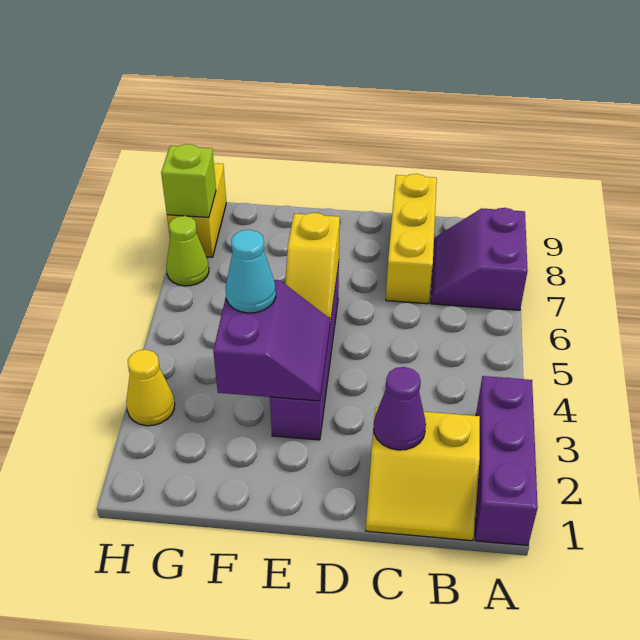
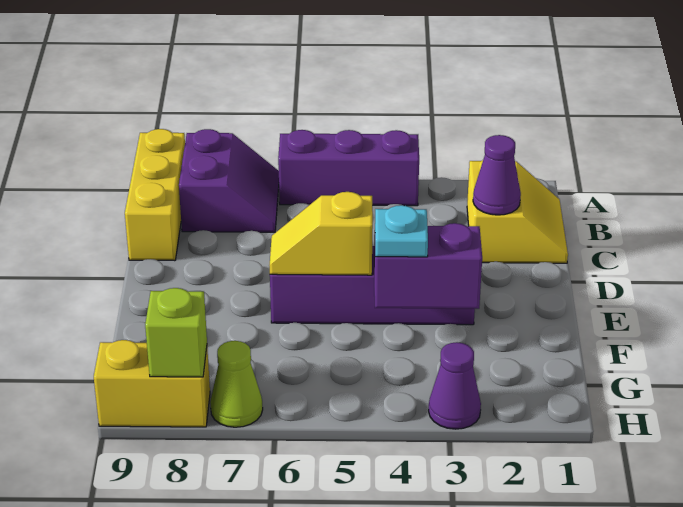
purple brick A1:A3 level 1 -> purple brick A4:A6 level 1
purple slope A7:B8 level 1 top A -> purple slope A7:B8 level 1 top 8
yellow brick C7:C9 level 1 -> yellow brick A9:C9 level 1
yellow slope E5:E6 level 2 top 6 -> yellow slope E5:E6 level 2 top 5
cyan cone F4 level 3 -> cyan plate F4 level 3
yellow cone H3 level 1 -> purple cone H3 level 1

